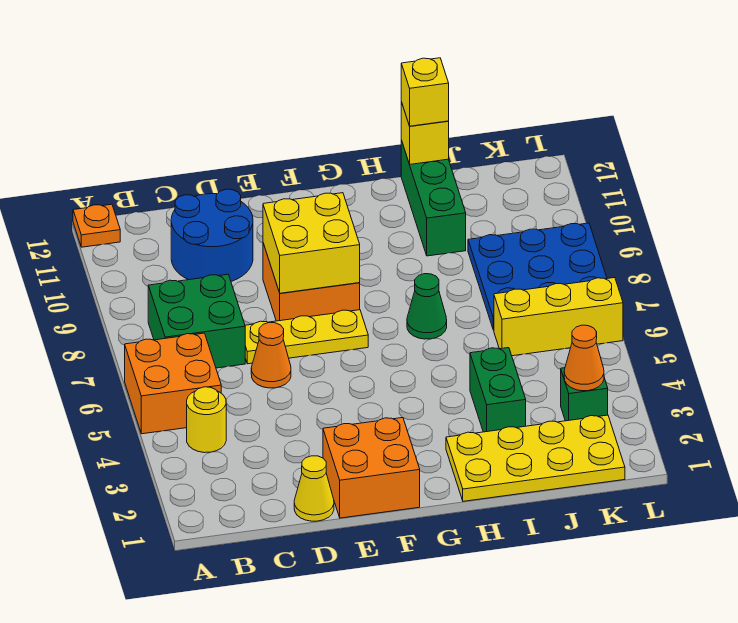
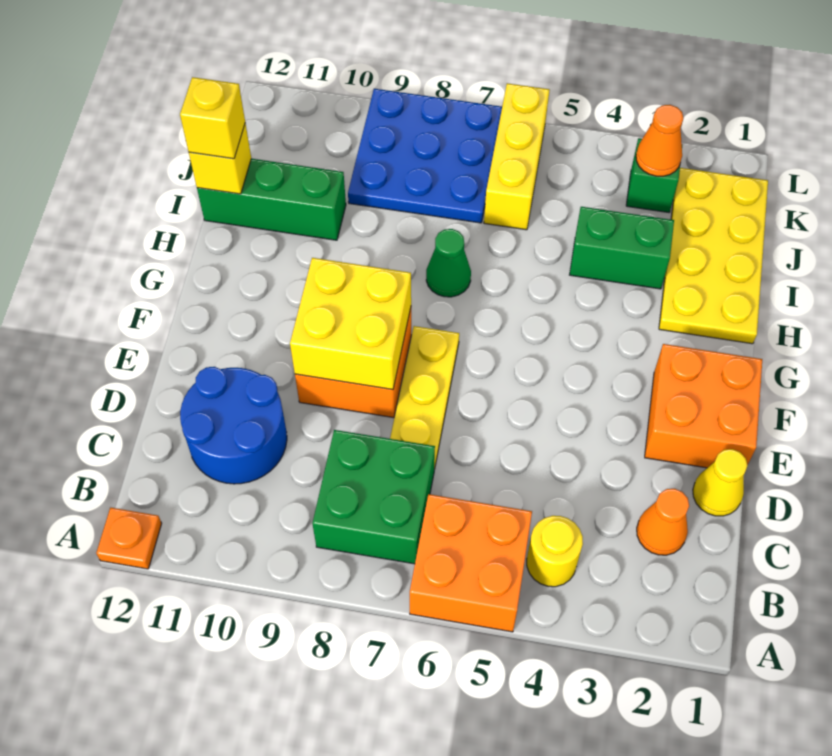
orange cone D6 level 1 -> orange cone C2 level 1

